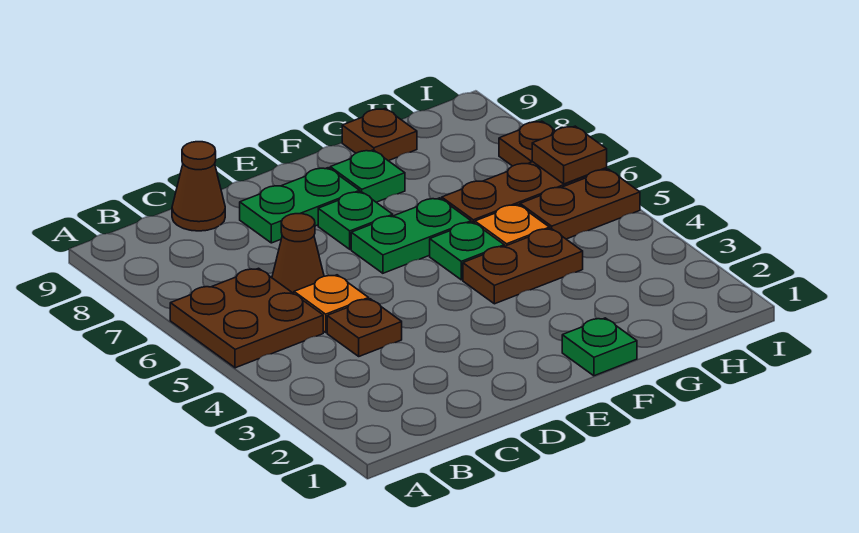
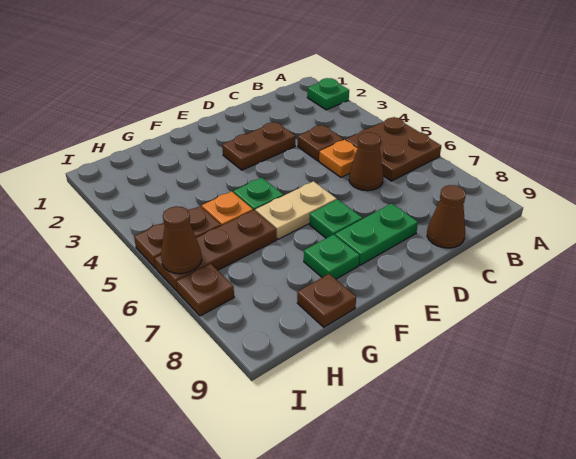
green plate E6:F6 level 1 -> tan plate E6:F6 level 1
green plate F1 level 1 -> green plate A2 level 1
brown plate F4:G4 level 1 -> brown plate D3:E3 level 1
brown plate I6 level 2 -> brown cone I6 level 2

